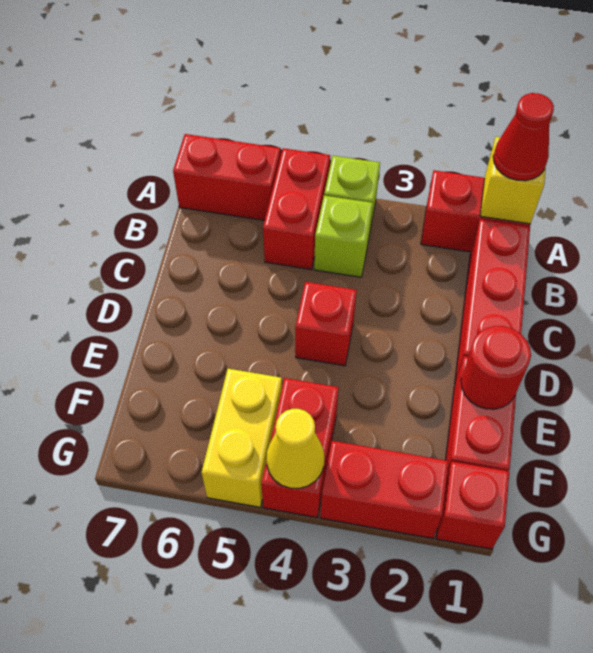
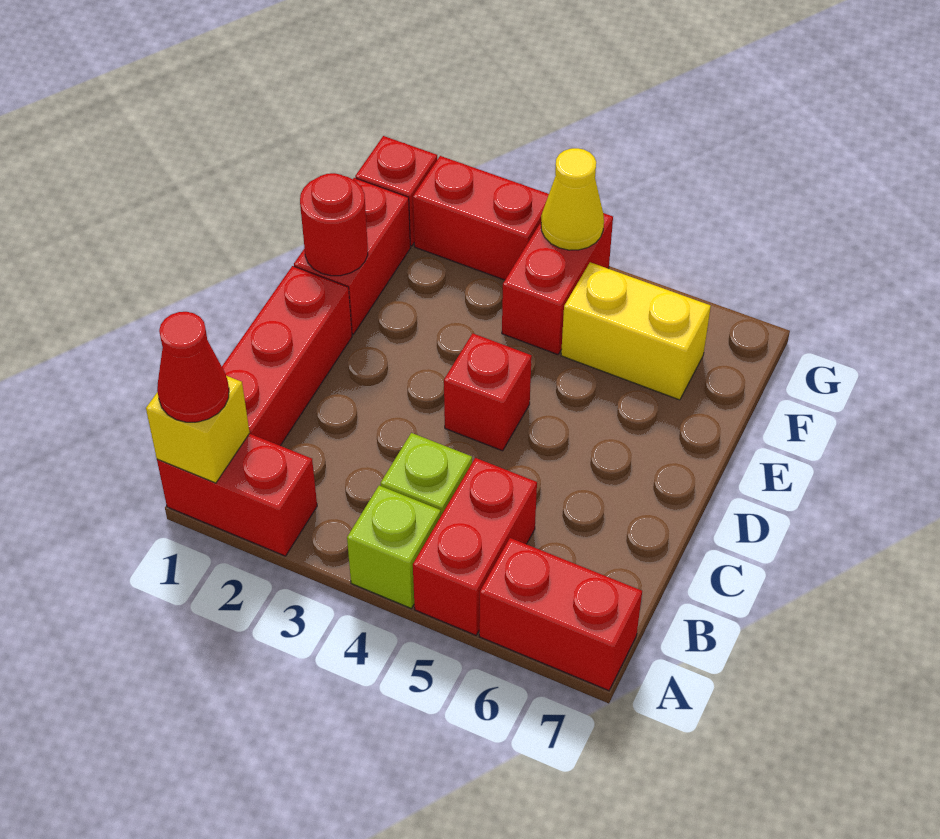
yellow brick F5:G5 level 1 -> yellow brick F5:F6 level 1

